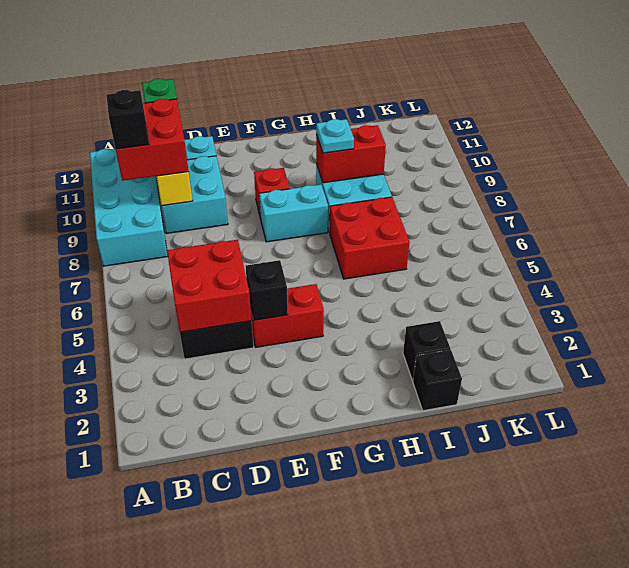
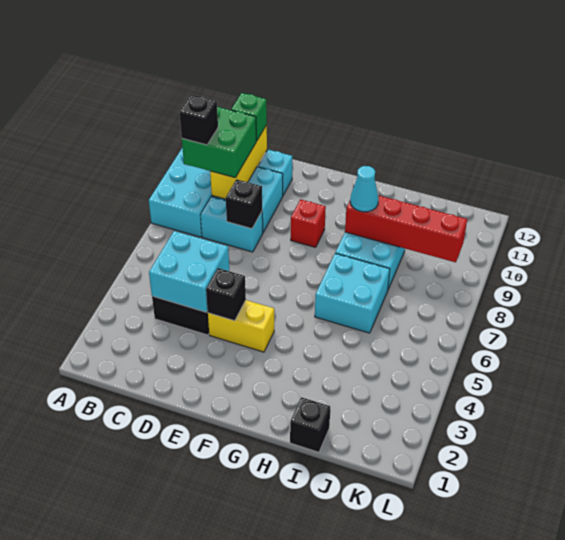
red brick B9:C10 level 3 -> green brick B9:C10 level 3
red brick C4:D5 level 2 -> cyan brick C4:D5 level 2
red brick E4:F4 level 1 -> yellow brick E4:F4 level 1
cyan brick F8:G8 level 1 -> cyan brick C8:D8 level 1
red brick H6:I7 level 1 -> cyan brick H6:I7 level 1
red brick H9:I9 level 2 -> red brick H9:K9 level 2
cyan plate H9 level 3 -> cyan cone H9 level 3
black brick I2 level 1 -> black brick D8 level 2

